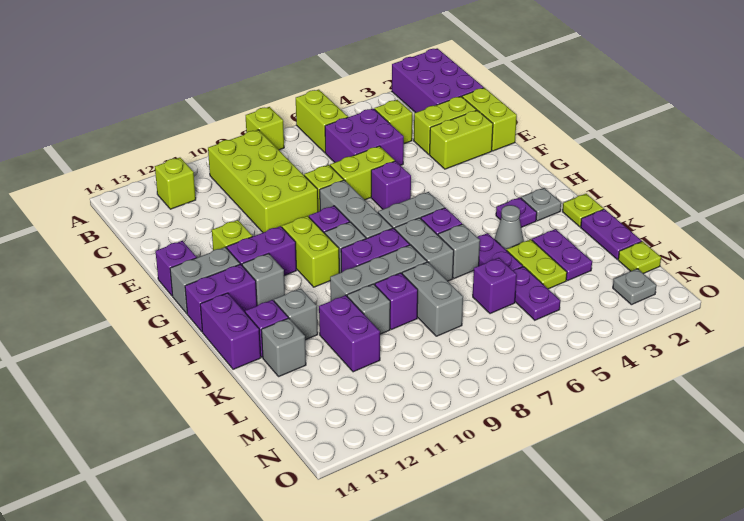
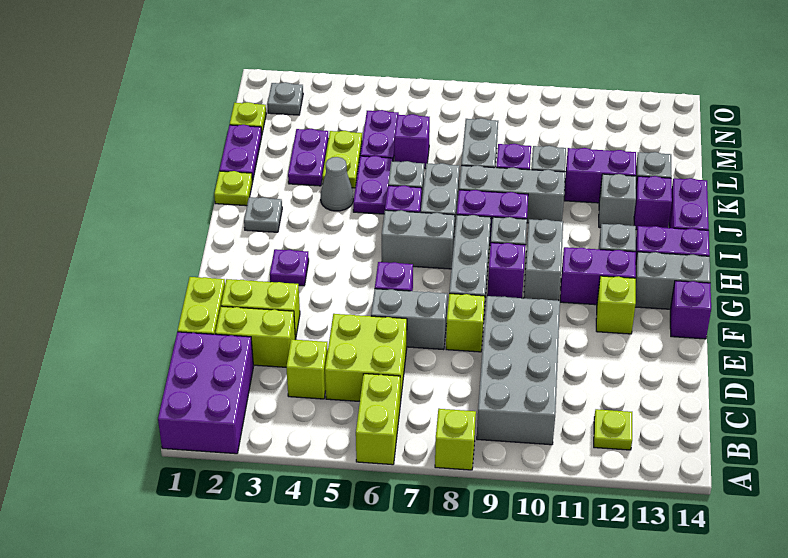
lime brick B9:E10 level 1 -> grey brick B9:E10 level 1
lime brick B12 level 1 -> lime plate B12 level 1
purple brick C5:D6 level 1 -> lime brick C5:D6 level 1
lime brick E6:E7 level 1 -> grey brick E6:E7 level 1
lime brick G10:H10 level 1 -> grey brick G10:H10 level 1
purple plate I3 level 1 -> purple plate G3 level 1
purple brick K11:L11 level 1 -> purple brick K11:K12 level 1

